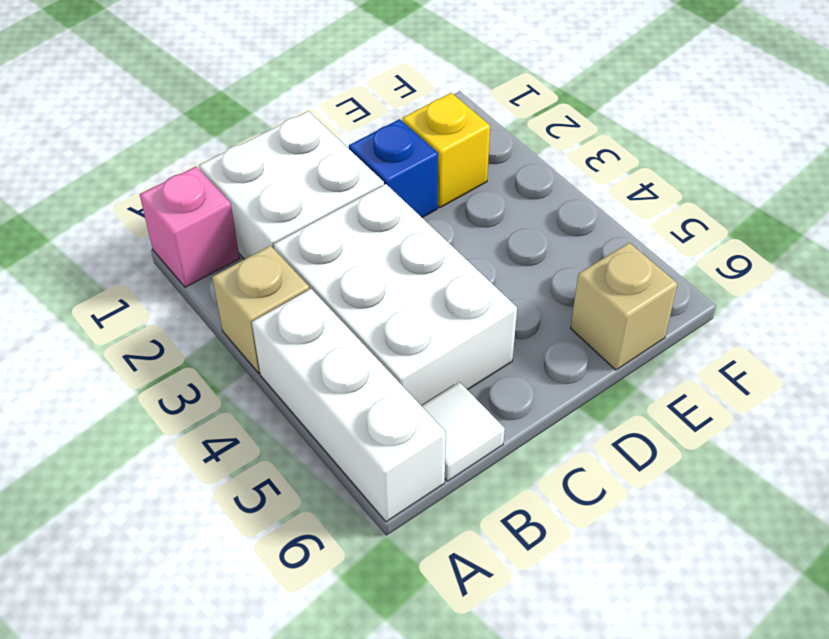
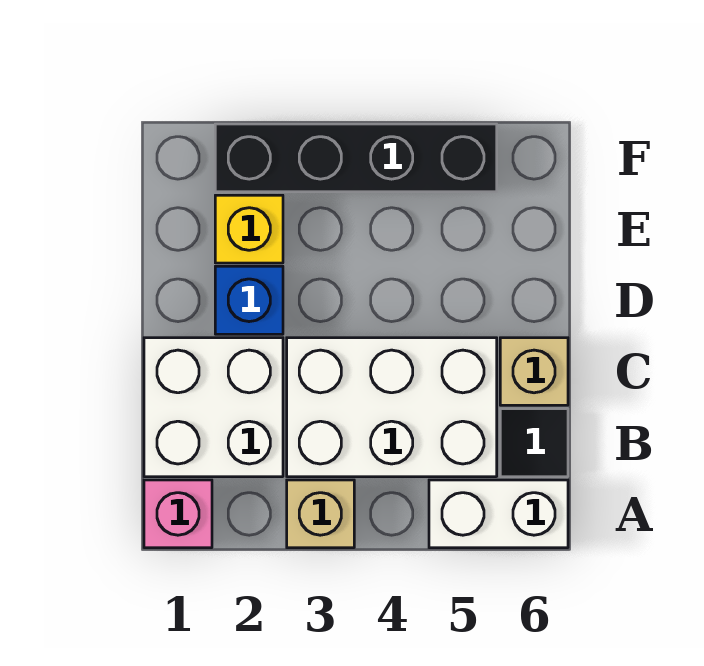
white brick A4:A6 level 1 -> white brick A5:A6 level 1
white tile B6 level 1 -> black tile B6 level 1
tan brick E6 level 1 -> tan brick C6 level 1
none -> black brick F2:F5 level 1

